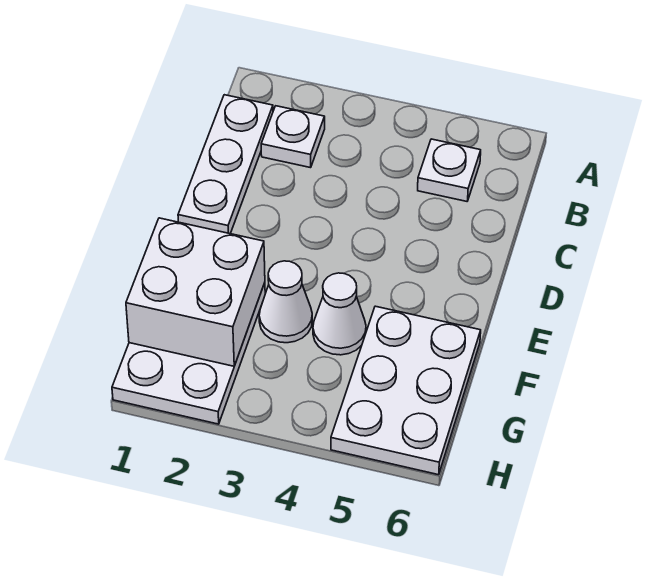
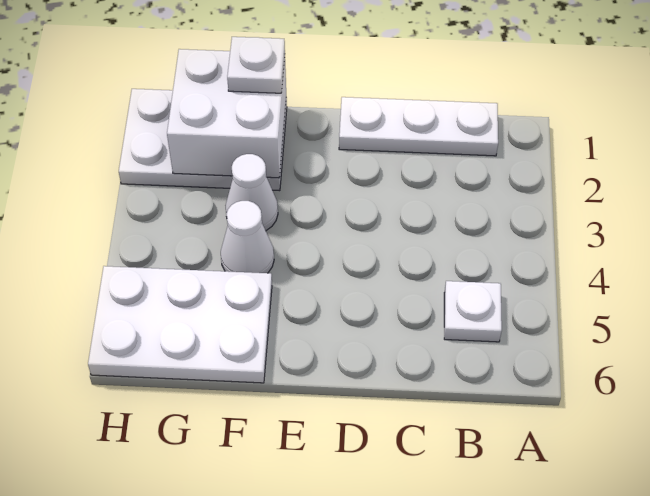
white plate B2 level 1 -> white plate F1 level 3

